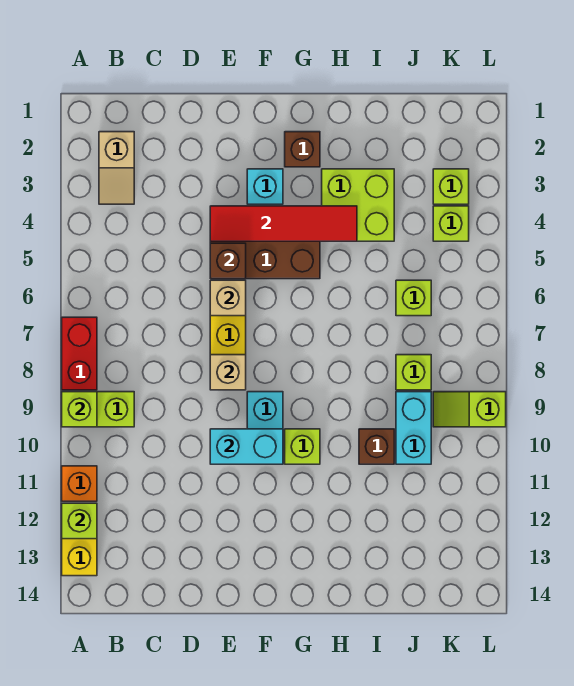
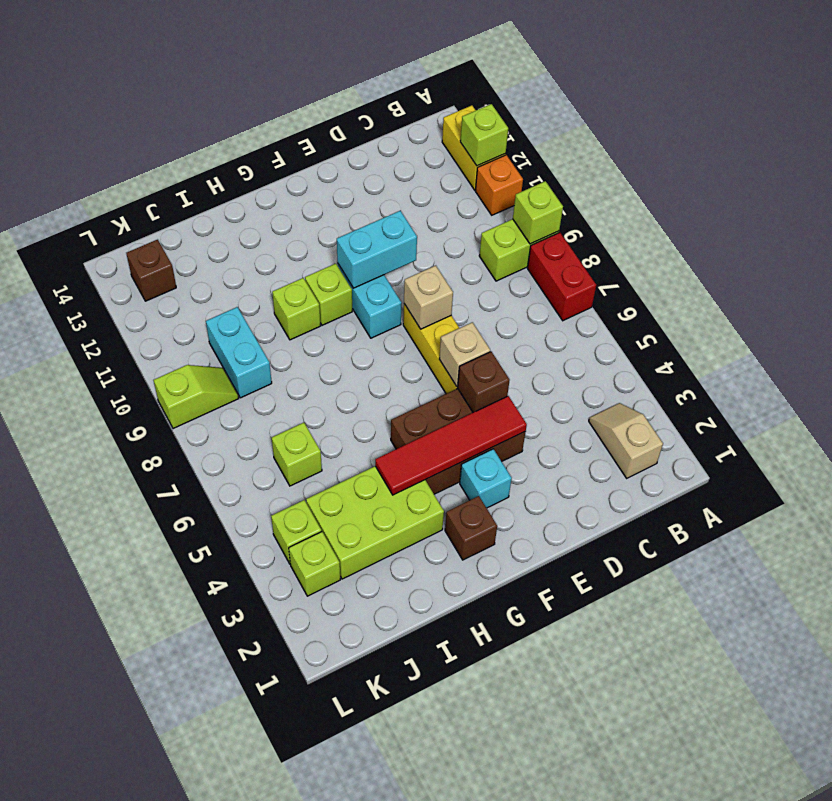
lime brick H3:I4 level 1 -> lime brick H3:J4 level 1
brown brick I10 level 1 -> brown brick K13 level 1
lime brick J8 level 1 -> lime brick H10 level 1

